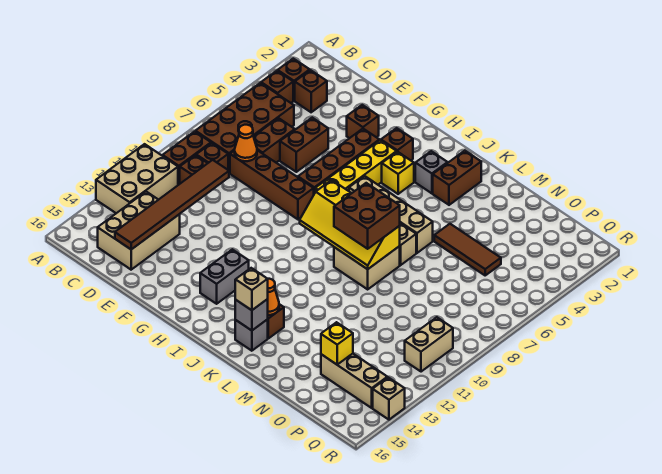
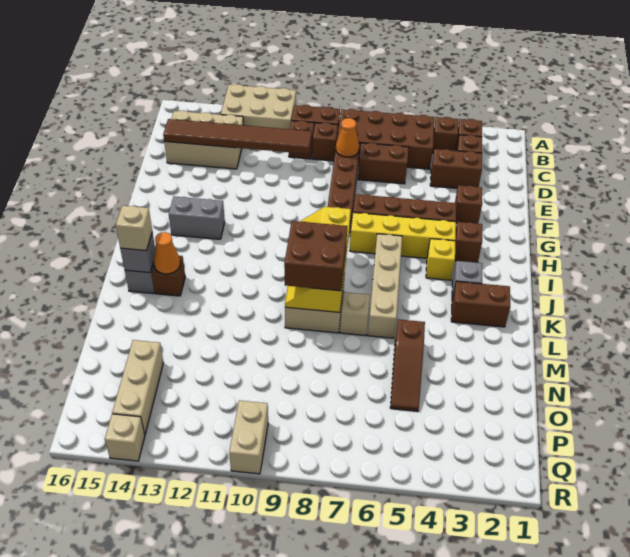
brown brick E5:E6 level 1 -> brown brick D3:D4 level 1
brown tile M5:O5 level 1 -> brown slope M5:O5 level 1 top M
yellow brick O14 level 2 -> none
tan brick Q10:Q11 level 1 -> tan brick Q10:R10 level 1

